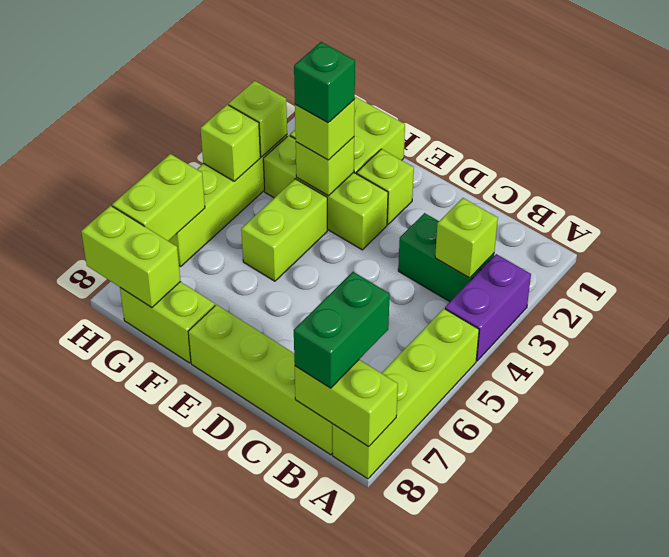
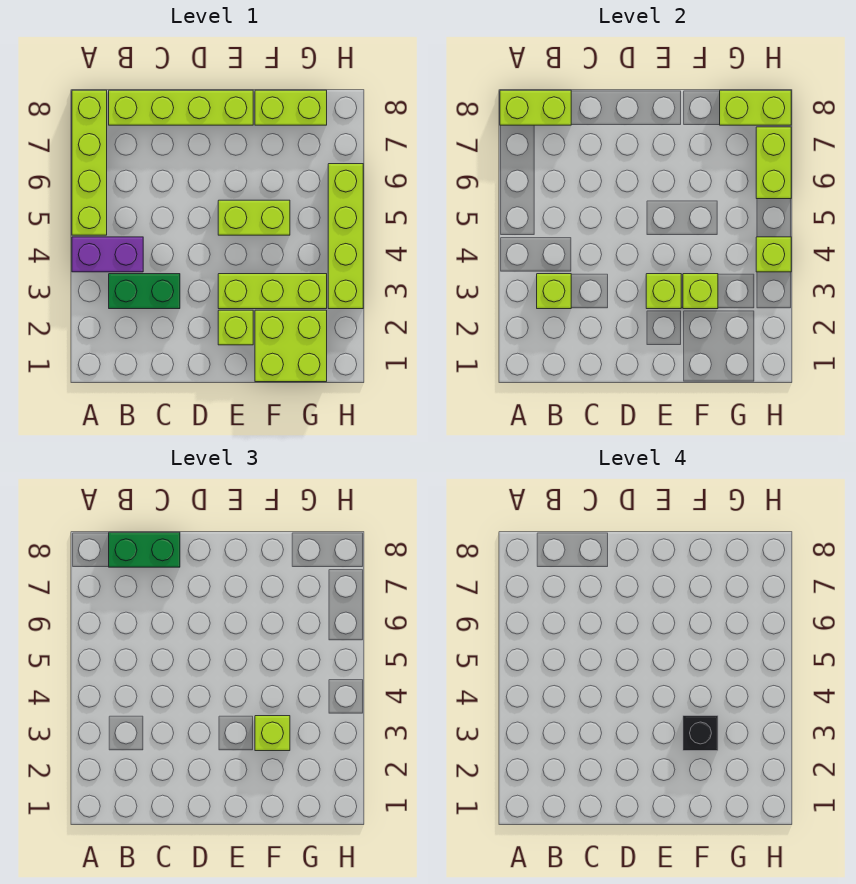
purple brick A3:A4 level 1 -> purple brick A4:B4 level 1
green brick B7:B8 level 3 -> green brick B8:C8 level 3
green brick F3 level 4 -> black brick F3 level 4
lime brick F4:F5 level 1 -> lime brick E5:F5 level 1
lime brick H3 level 2 -> lime brick E3 level 2

